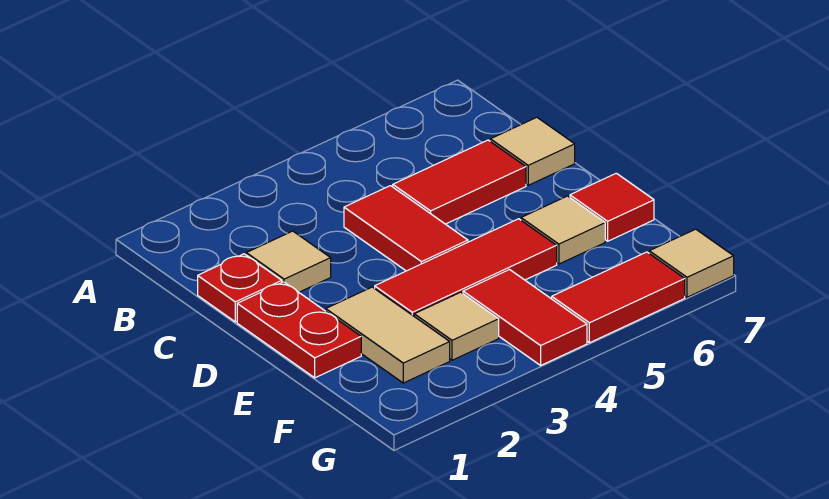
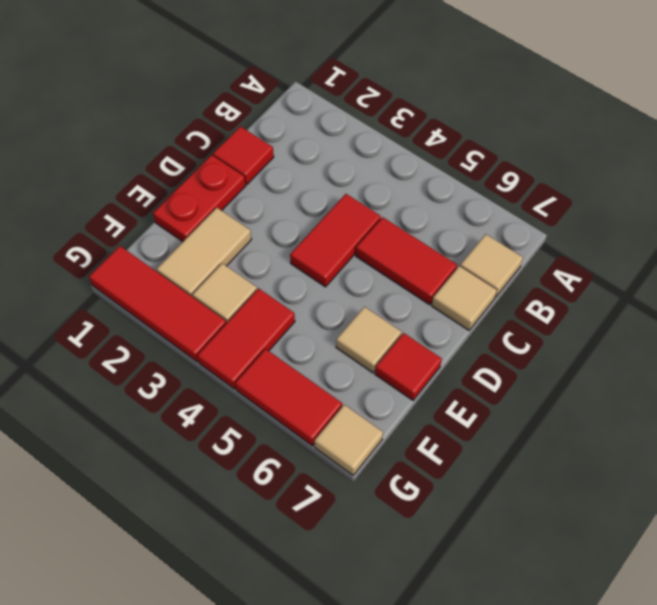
red plate C1 level 1 -> red tile C1 level 1
tan tile C2 level 1 -> tan tile B7 level 1
red tile E3:E5 level 1 -> red tile G1:G3 level 1

